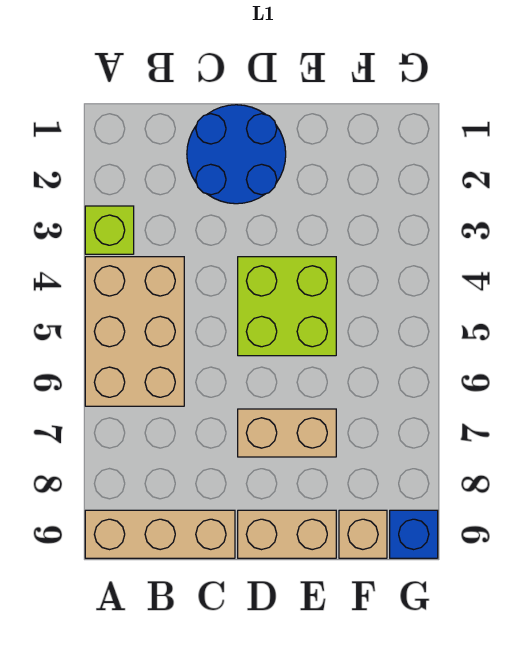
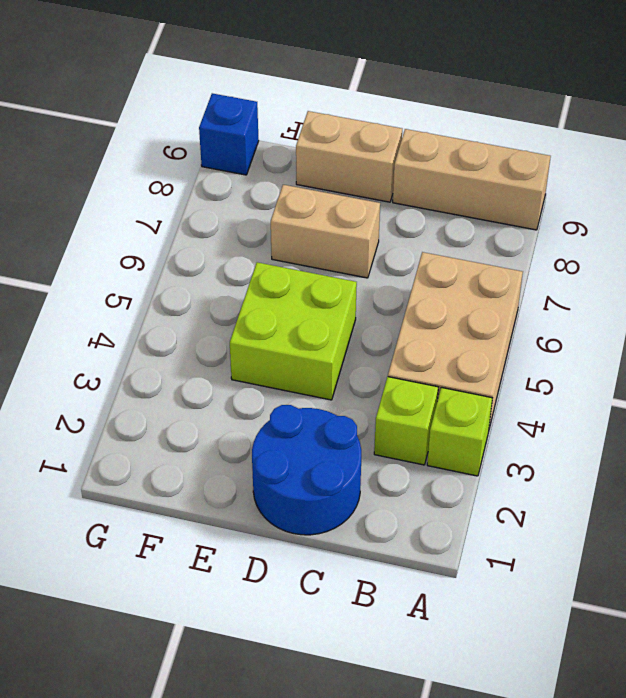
none -> lime brick B3 level 1
tan brick F9 level 1 -> none

